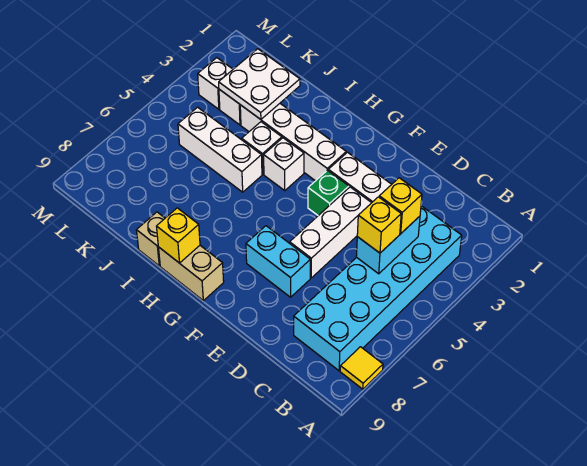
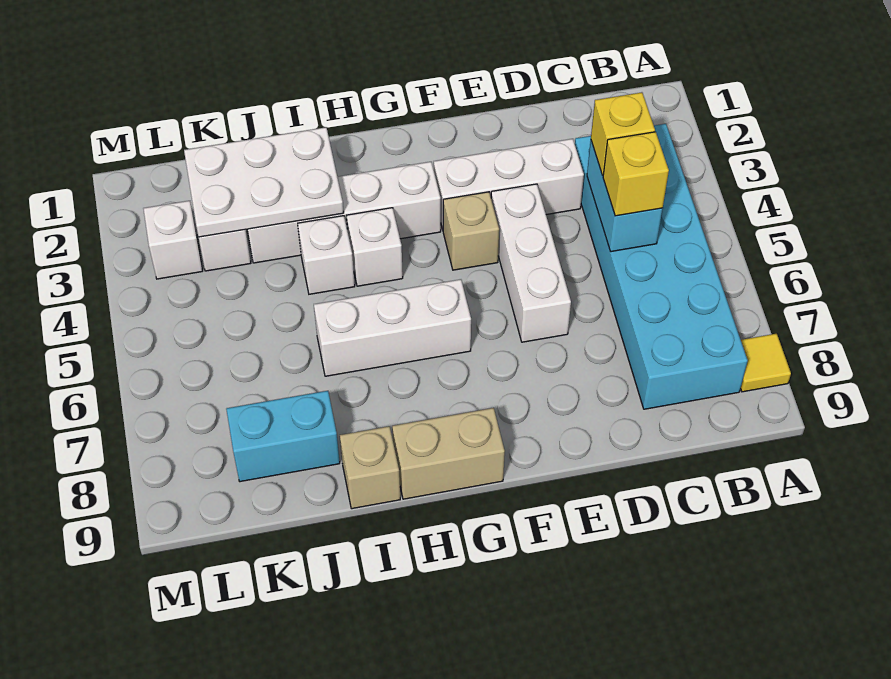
cyan brick E7:F7 level 1 -> cyan brick J8:K8 level 1
green brick F4 level 1 -> tan brick F4 level 1
yellow brick H9 level 2 -> none
white brick I5:K5 level 1 -> white brick G6:I6 level 1
white plate J2:K3 level 2 -> white plate I2:K3 level 2

